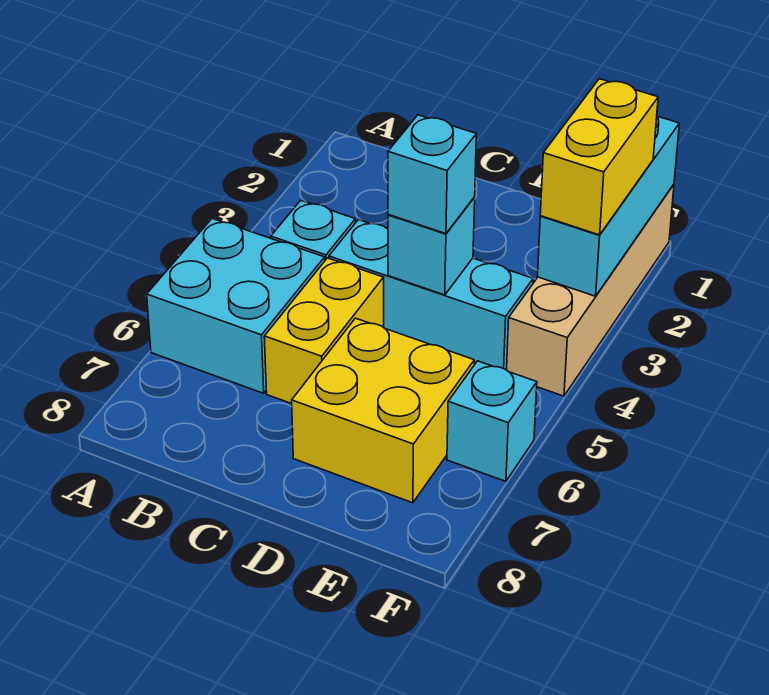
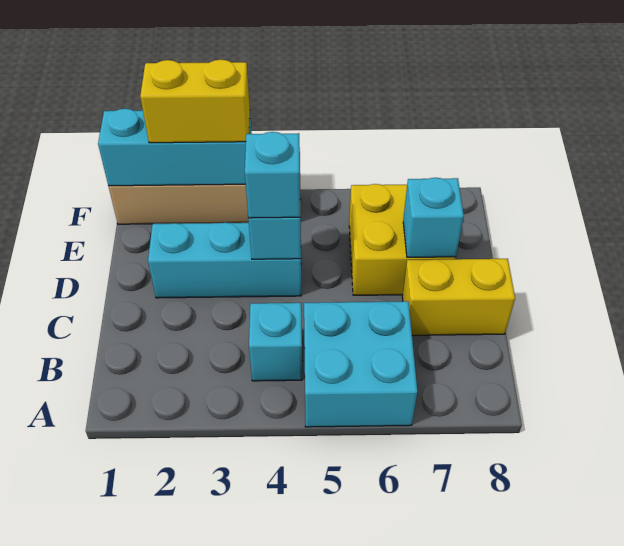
cyan brick C4:E4 level 1 -> cyan brick D2:D4 level 1
yellow brick C5:C6 level 1 -> yellow brick C7:C8 level 1
cyan brick F6 level 1 -> cyan brick D7 level 2

